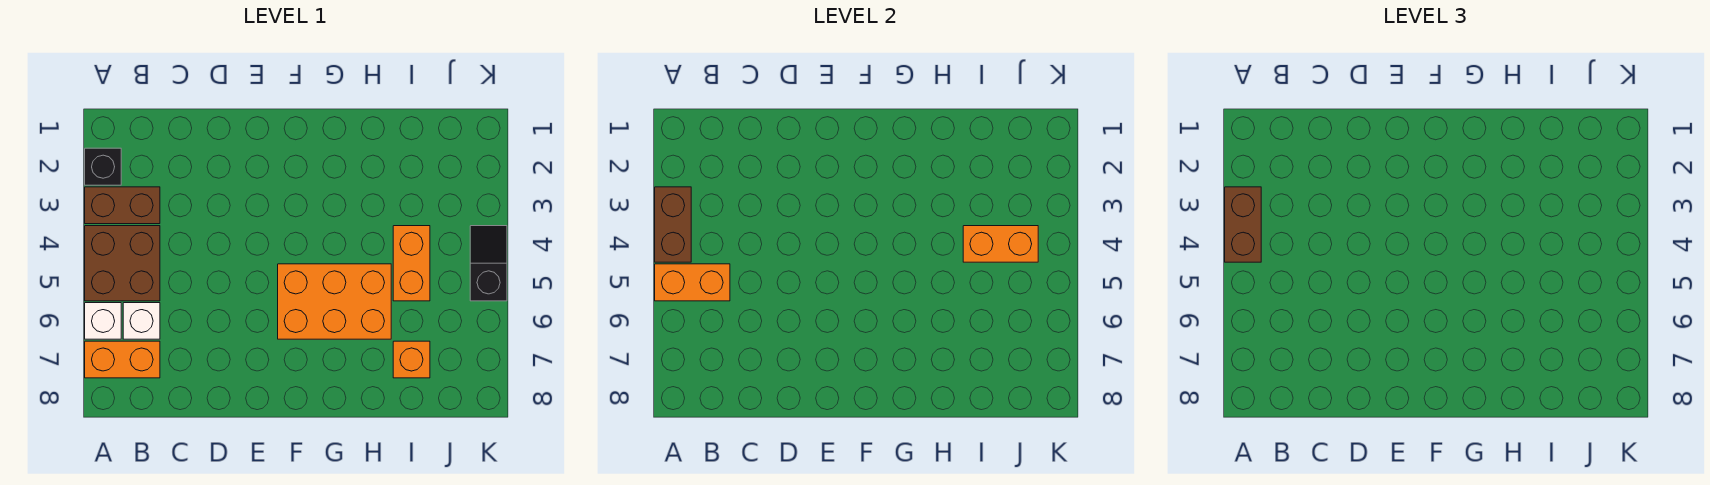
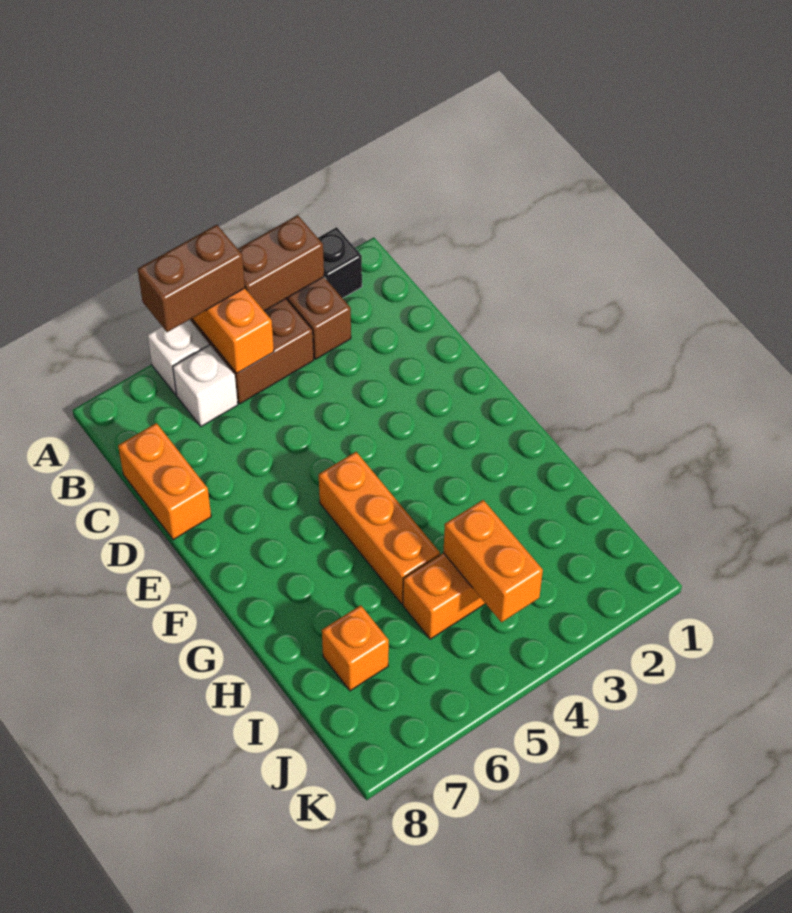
brown brick A3:A4 level 3 -> brown brick A5:A6 level 3
orange brick A7:B7 level 1 -> orange brick C8:D8 level 1
orange brick F5:H6 level 1 -> orange brick F5:H5 level 1
black slope K4:K5 level 1 top 5 -> none

